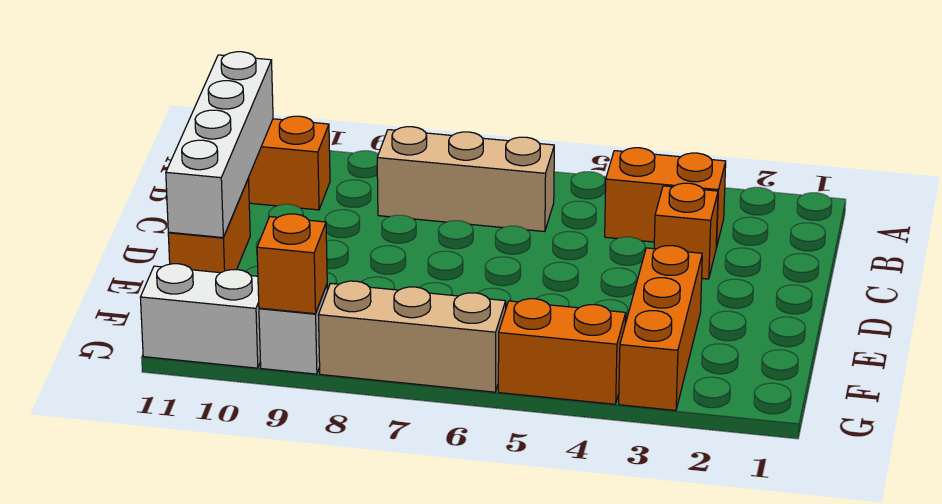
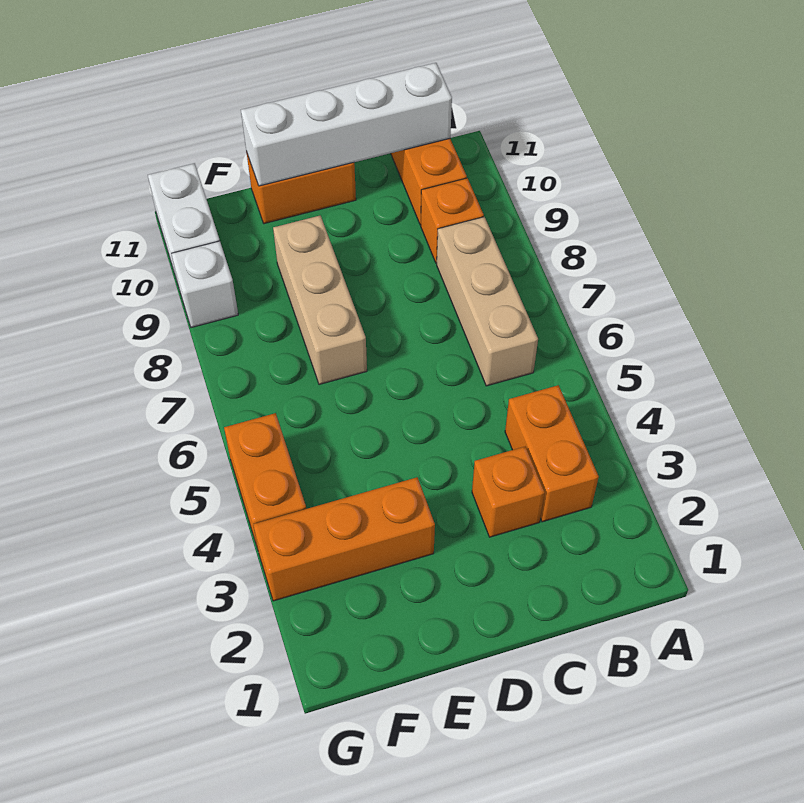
tan brick G6:G8 level 1 -> tan brick E7:E9 level 1
orange brick G9 level 2 -> orange brick B9 level 1

